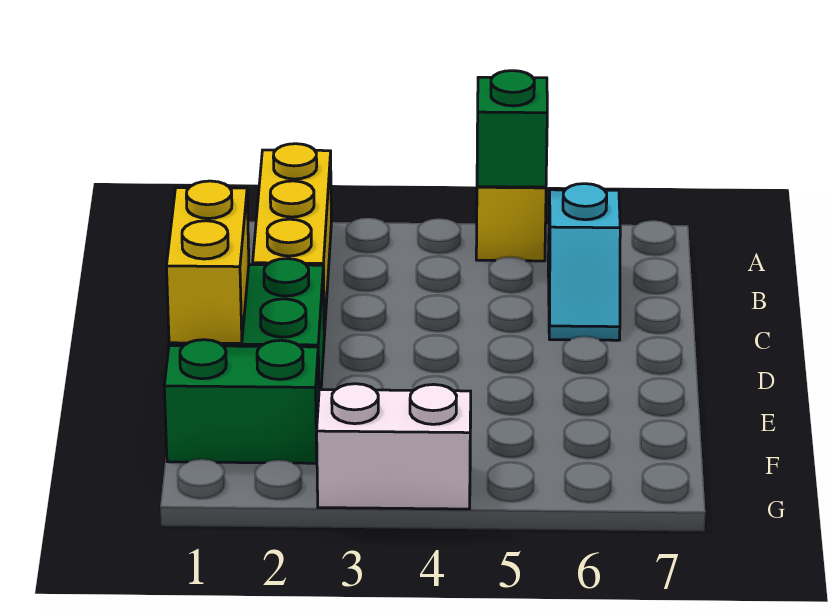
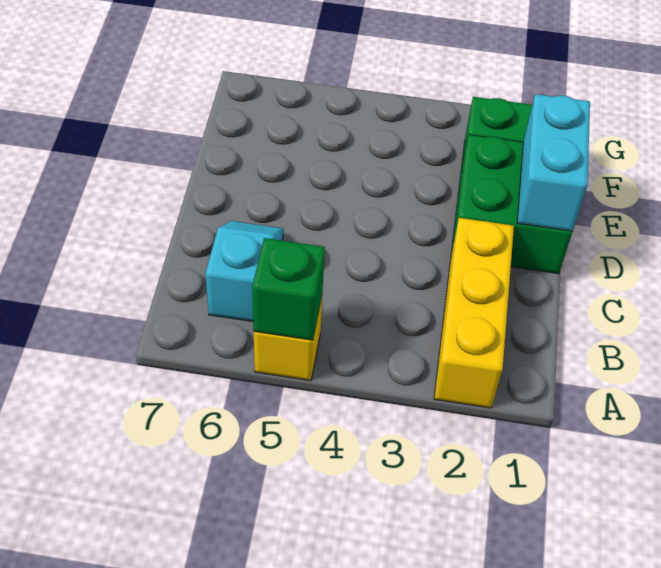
yellow brick D1:E1 level 2 -> cyan brick D1:E1 level 2
white brick G3:G4 level 1 -> none

